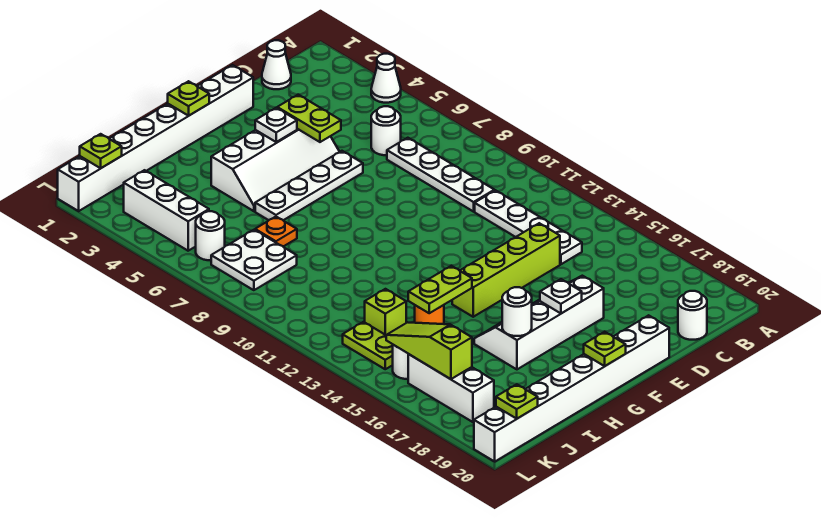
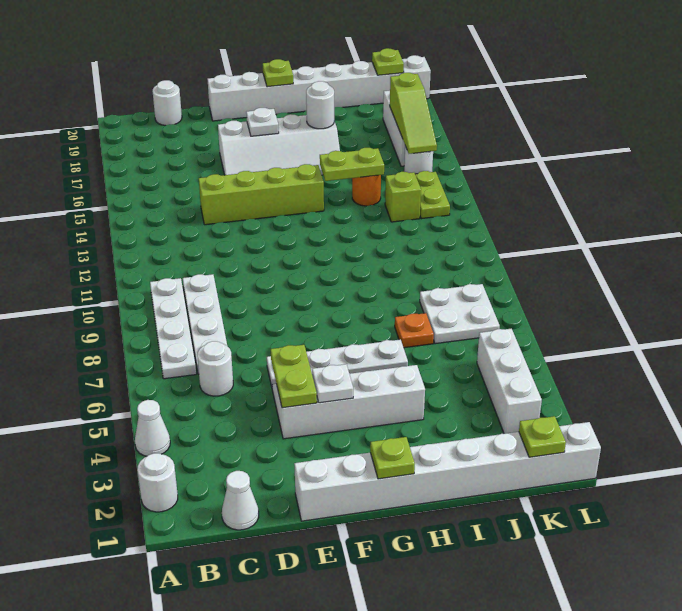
white plate C11:C14 level 1 -> white plate B7:B10 level 1
white round brick K6 level 1 -> white round brick A2 level 1

